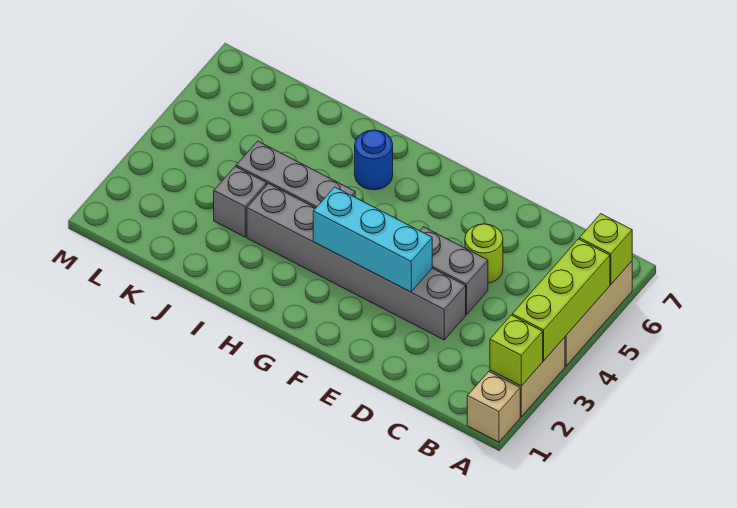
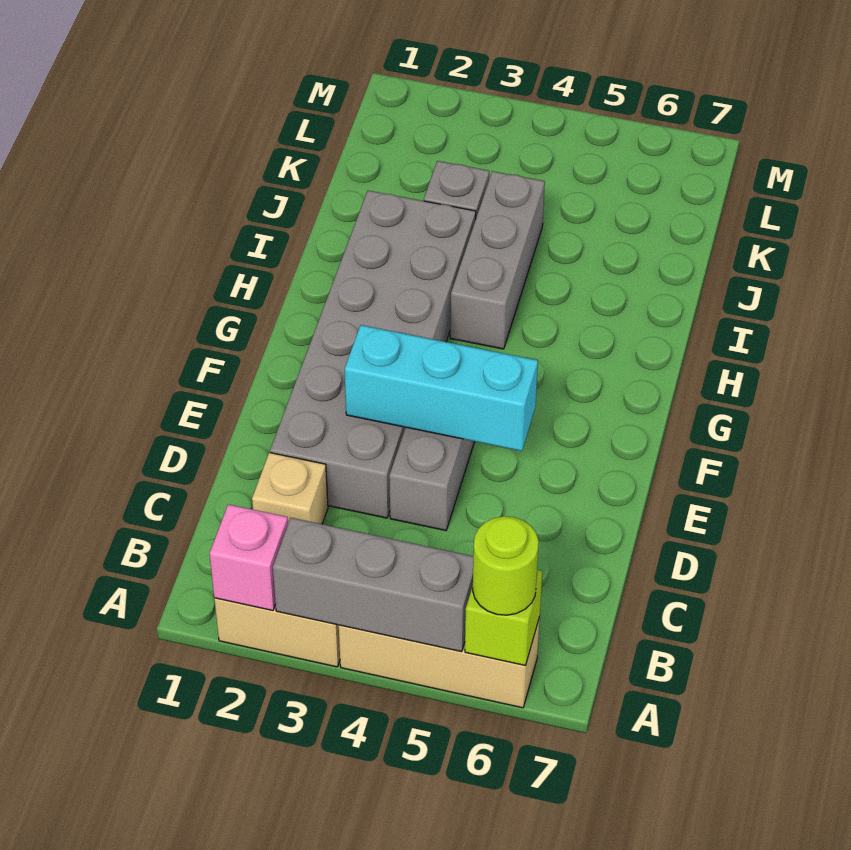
tan brick A1 level 1 -> tan brick C2 level 1
lime brick A2 level 2 -> pink brick A2 level 2
lime brick A3:A5 level 2 -> grey brick A3:A5 level 2
grey brick D3:I3 level 1 -> grey brick D2:I3 level 1
lime round brick D5 level 1 -> lime round brick A6 level 3
cyan brick E3:G3 level 2 -> cyan brick E3:E5 level 2
blue round brick H6 level 1 -> none

